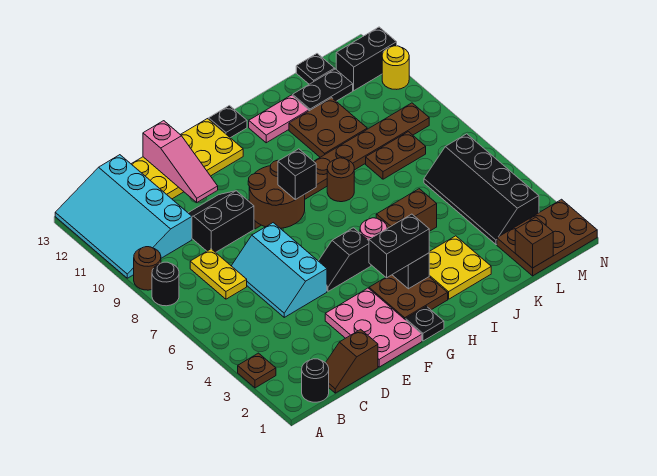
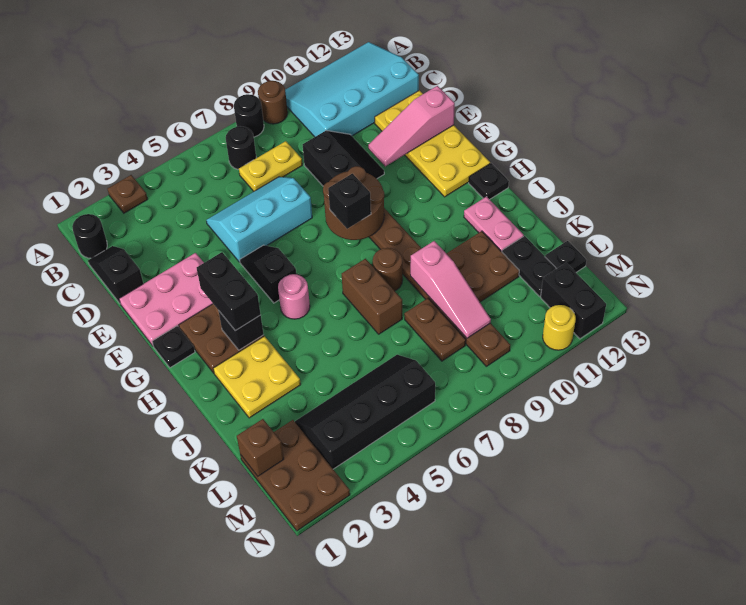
none -> black round brick B7 level 1
brown slope C1:D1 level 1 top D -> black slope C1:D1 level 1 top D
brown brick I5:J5 level 1 -> brown brick I7:J7 level 1
none -> pink slope J9:L9 level 2 top J

